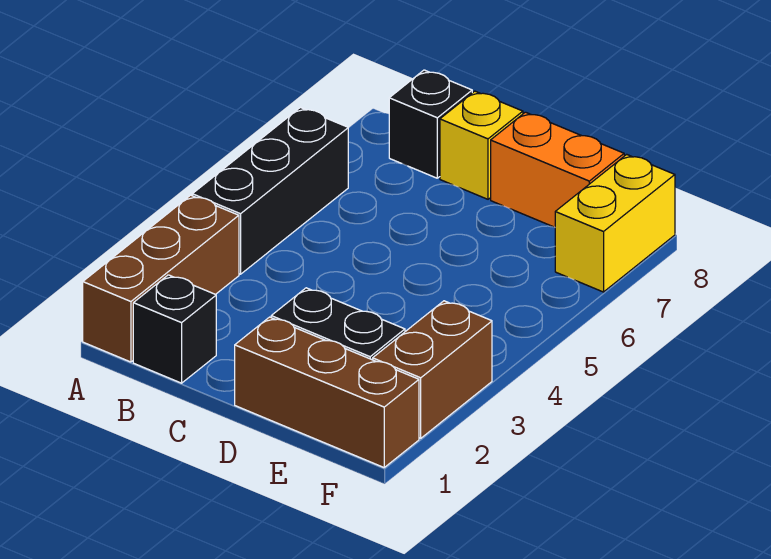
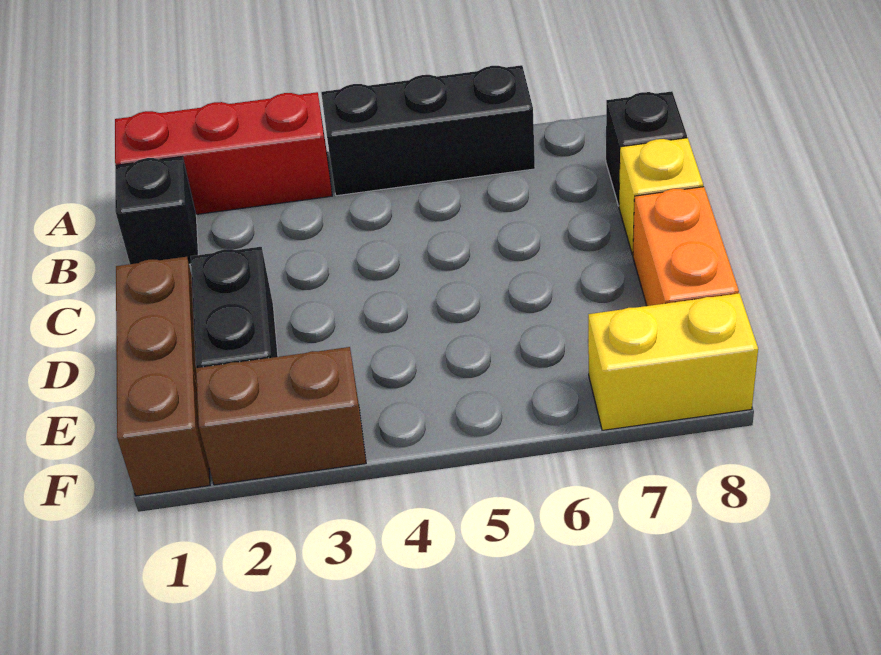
brown brick A1:A3 level 1 -> red brick A1:A3 level 1

